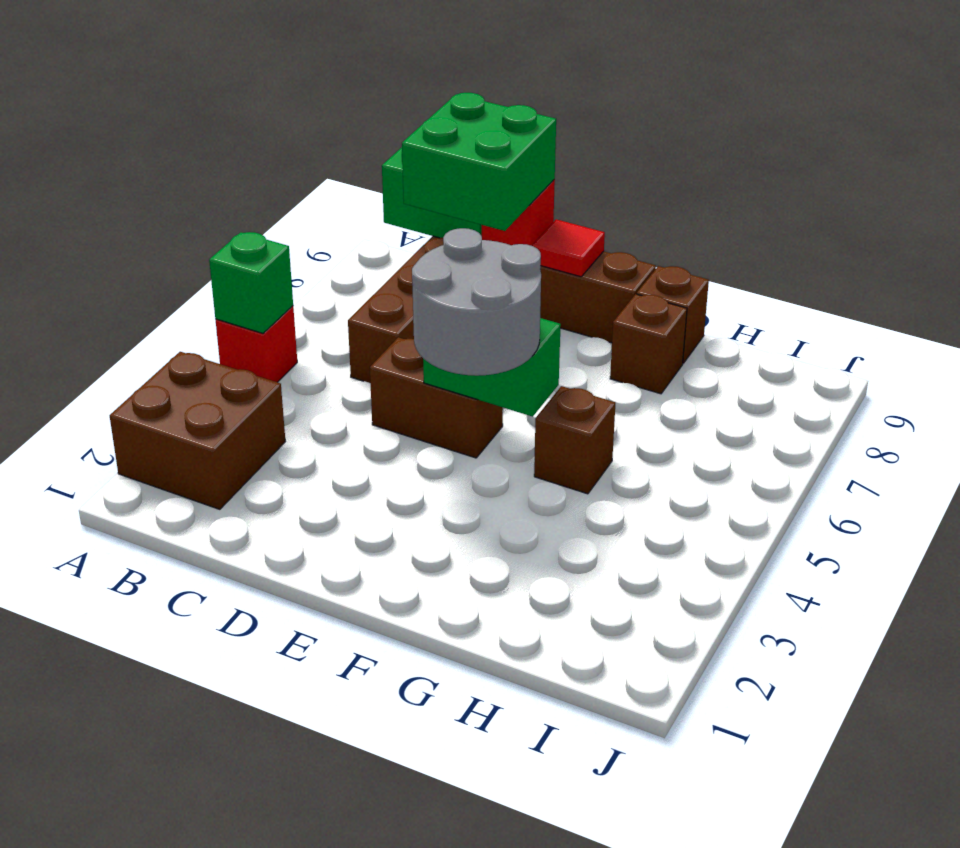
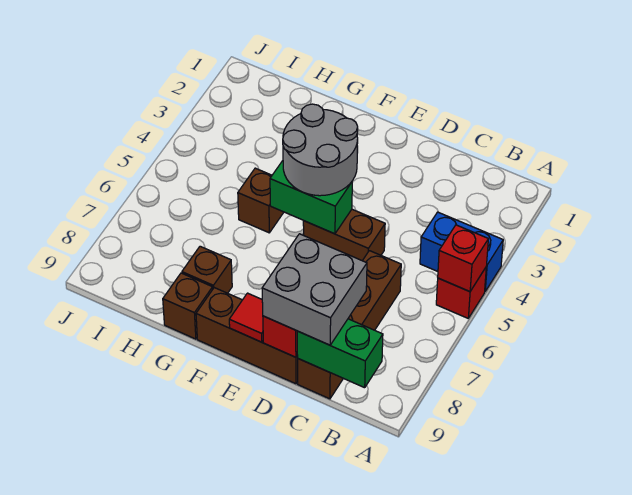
brown brick A2:B3 level 1 -> none
none -> blue brick A4:B4 level 1
green brick A5 level 2 -> red brick A5 level 2
green brick C8:D9 level 3 -> grey brick C8:D9 level 3

